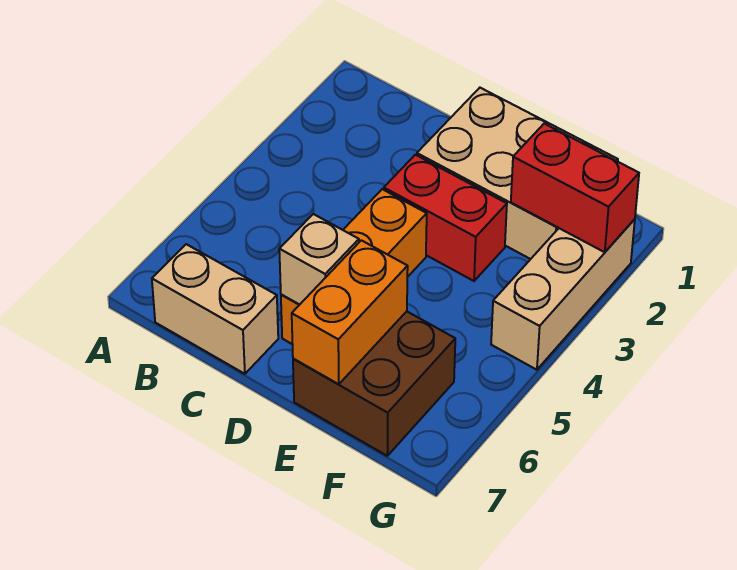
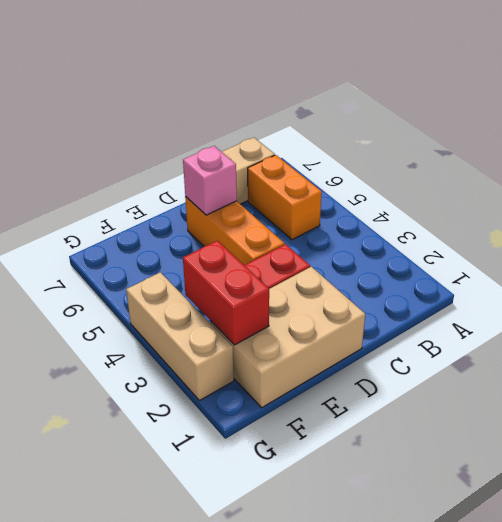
tan brick D6 level 2 -> pink brick D6 level 2
brown brick E6:F7 level 1 -> none
orange brick E6:E7 level 2 -> orange brick B5:B6 level 1
red brick F2:G2 level 2 -> red brick F2:F3 level 2

